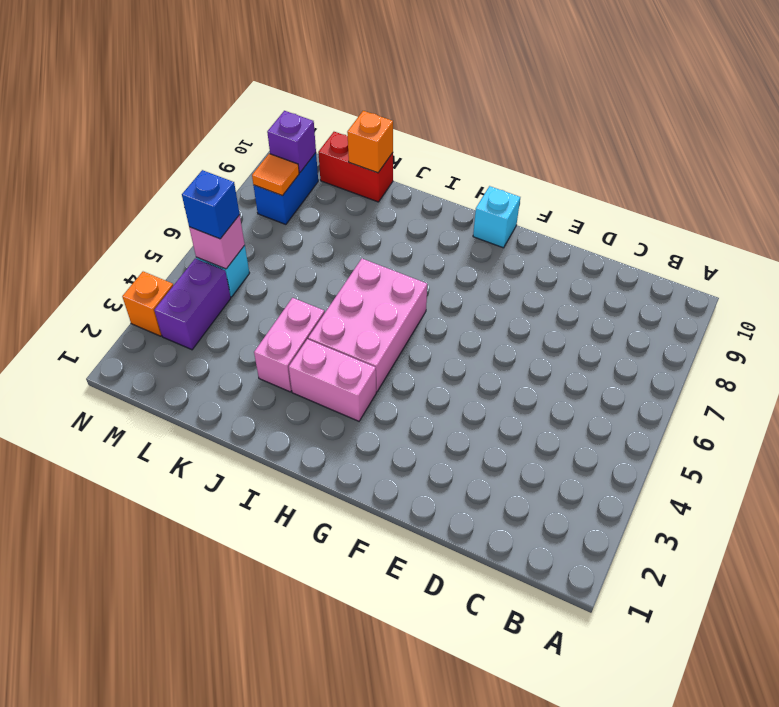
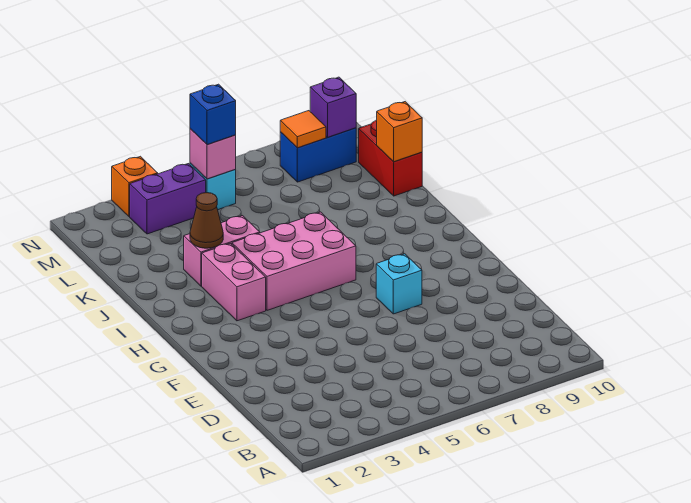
cyan brick G10 level 1 -> cyan brick F7 level 1
none -> brown cone J3 level 2

